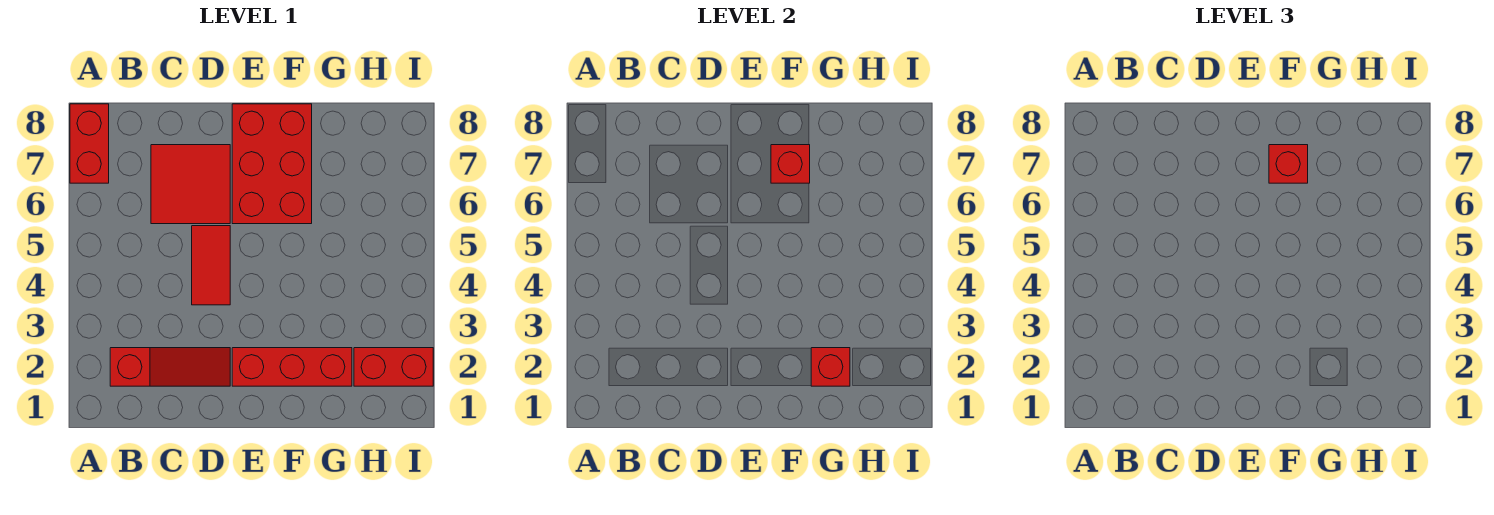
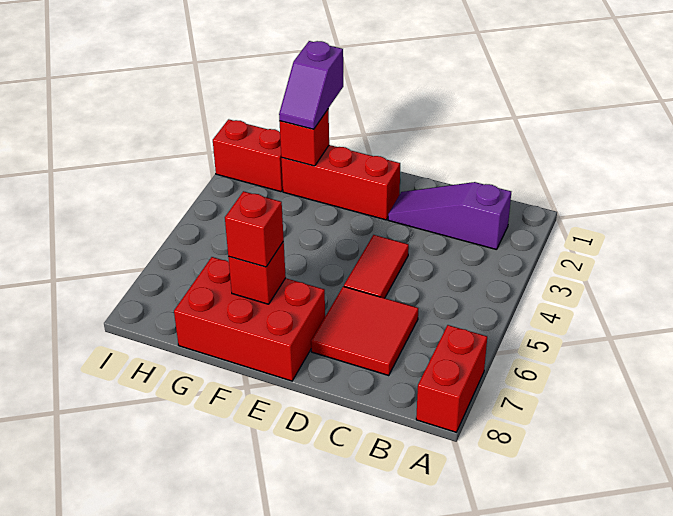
red slope B2:D2 level 1 top B -> purple slope B2:D2 level 1 top B
red brick E6:F8 level 1 -> red brick E7:G8 level 1
none -> purple slope G1:G2 level 3 top 1

